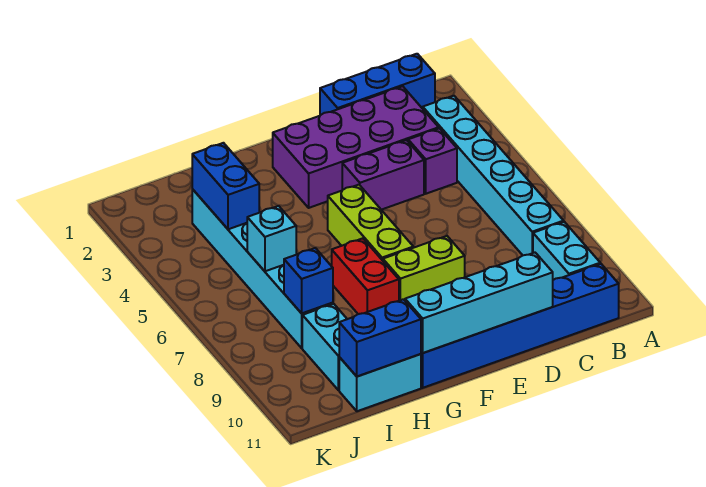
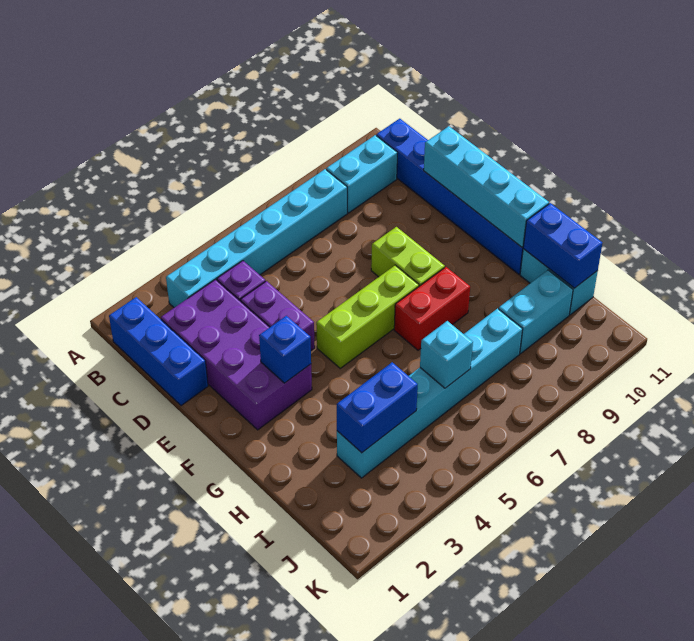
blue brick I8 level 2 -> blue brick F3 level 2

